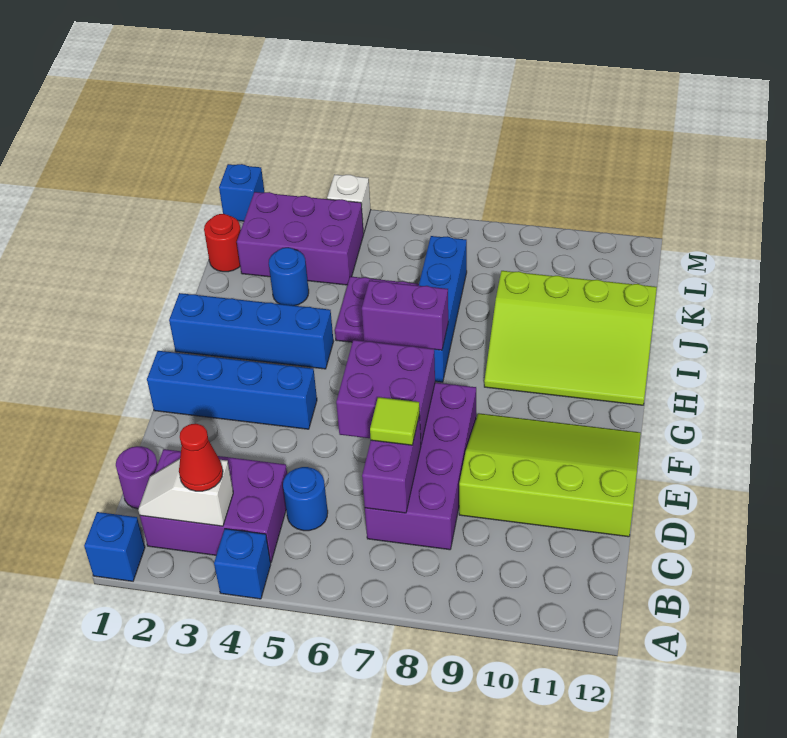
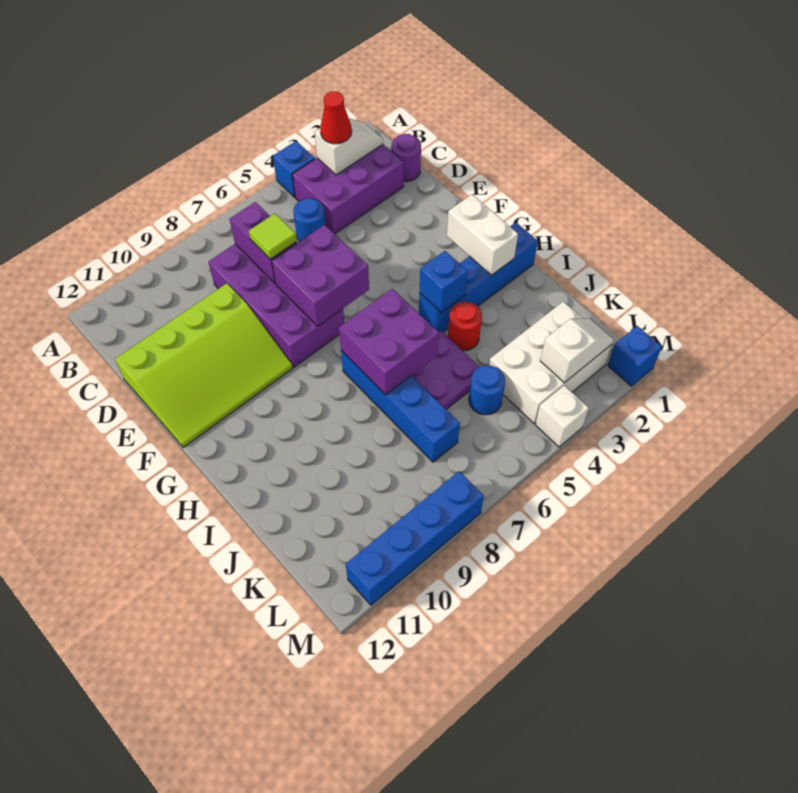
blue brick A1 level 1 -> blue brick H4 level 2
blue brick F1:F4 level 1 -> blue brick M8:M11 level 1
none -> white brick G2:H2 level 2
purple brick H6:H7 level 2 -> purple brick H6:I7 level 2
lime slope H9:J12 level 1 top J -> none
blue round brick J3 level 1 -> blue round brick K5 level 1
red round brick K1 level 1 -> red round brick I4 level 1
purple brick K2:L4 level 1 -> white brick K2:L4 level 1
none -> white slope L2:L3 level 2 top 3

